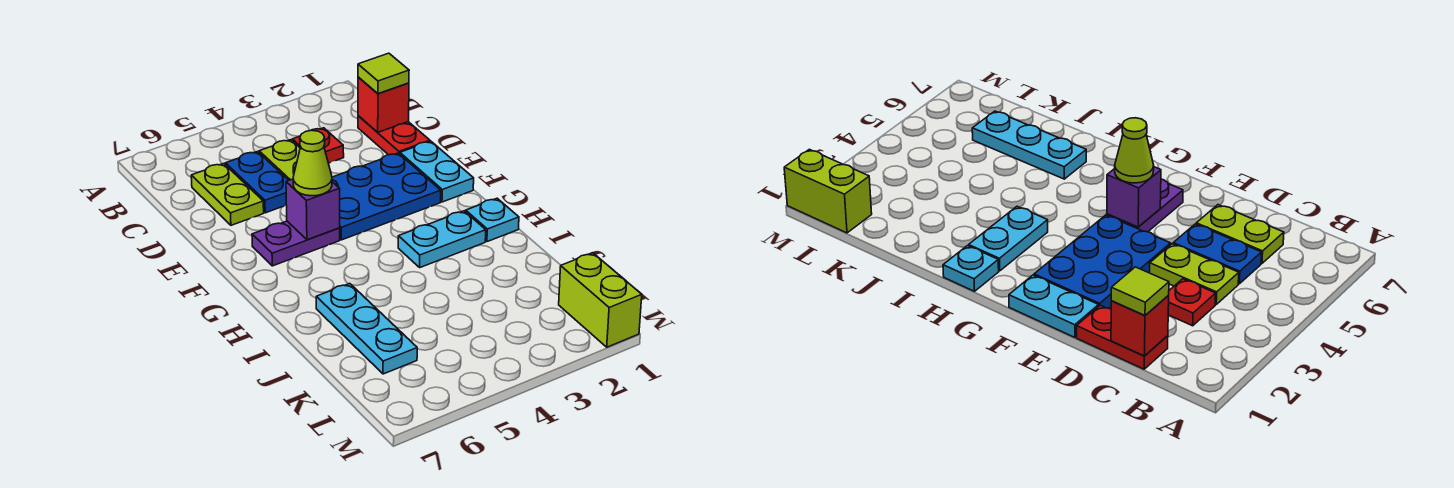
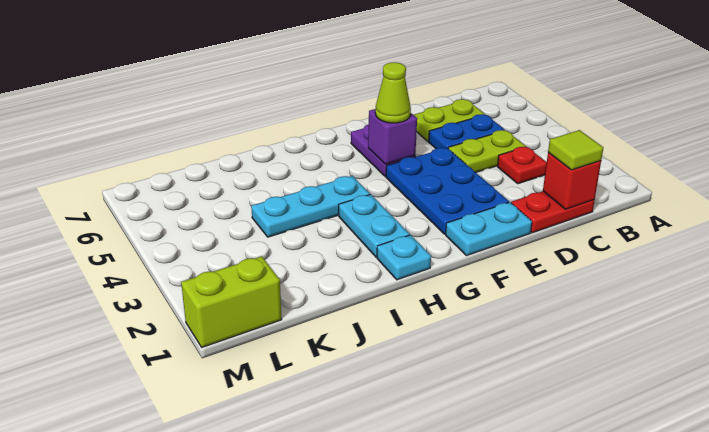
cyan plate I6:K6 level 1 -> cyan plate H4:J4 level 1

